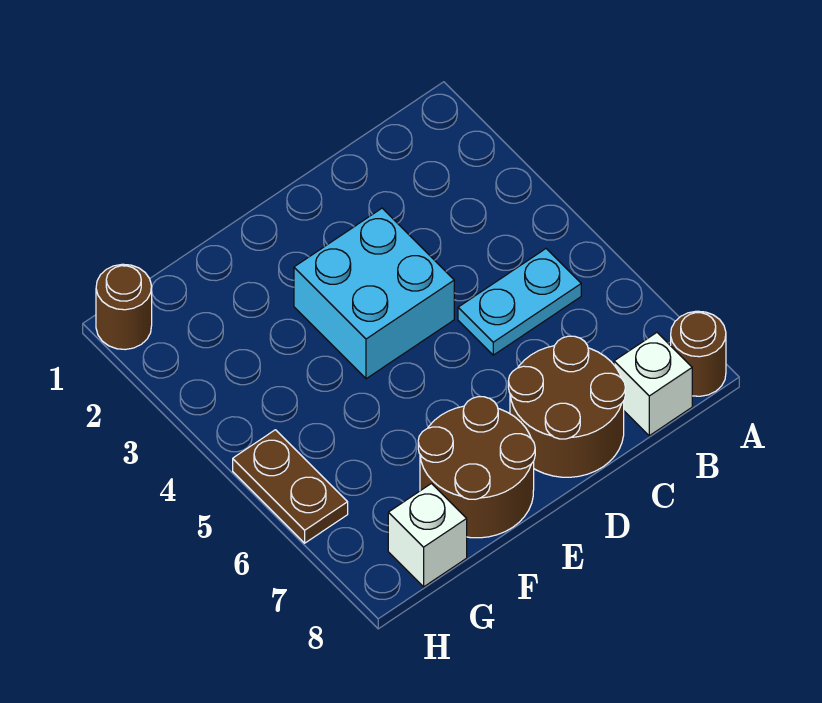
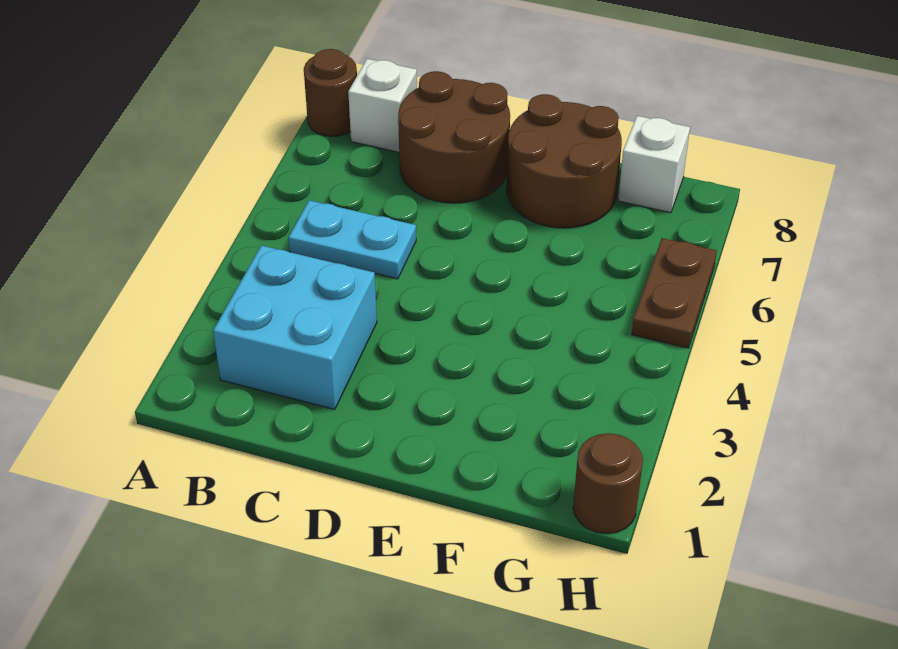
cyan brick D3:E4 level 1 -> cyan brick B2:C3 level 1

